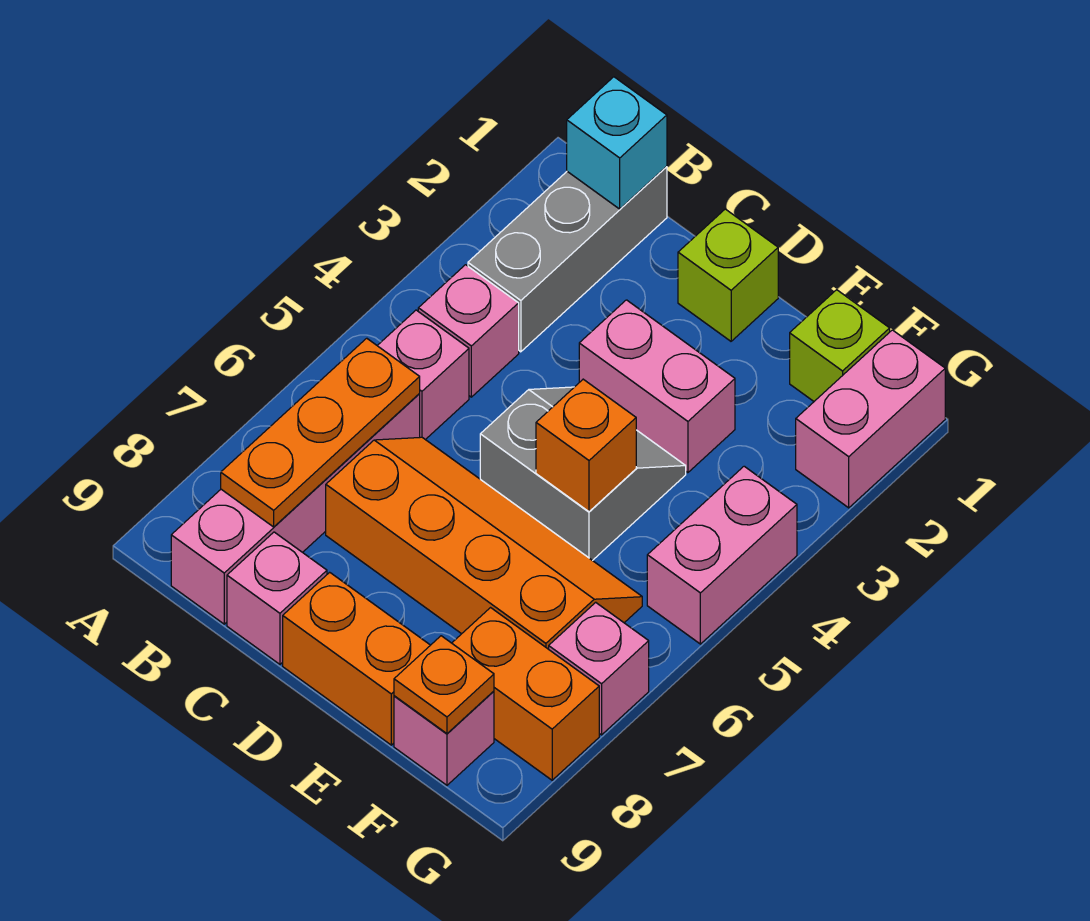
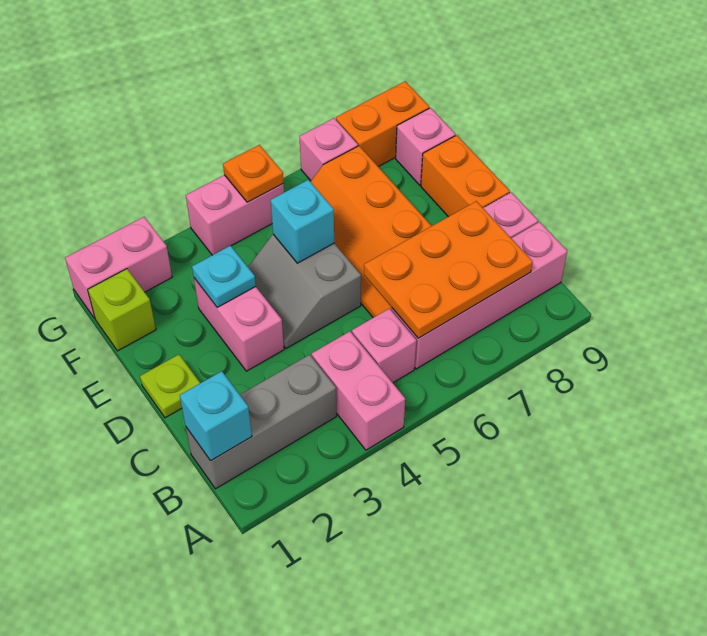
pink brick B4 level 1 -> pink brick A4:B4 level 1
orange plate B6:B8 level 2 -> orange plate B6:C8 level 2
lime brick D1 level 1 -> lime plate D1 level 1
none -> cyan plate E3 level 2
orange brick E5 level 2 -> cyan brick E5 level 2
orange brick F8:G8 level 1 -> orange brick G8:G9 level 1
orange plate F9 level 2 -> orange plate G5 level 2

